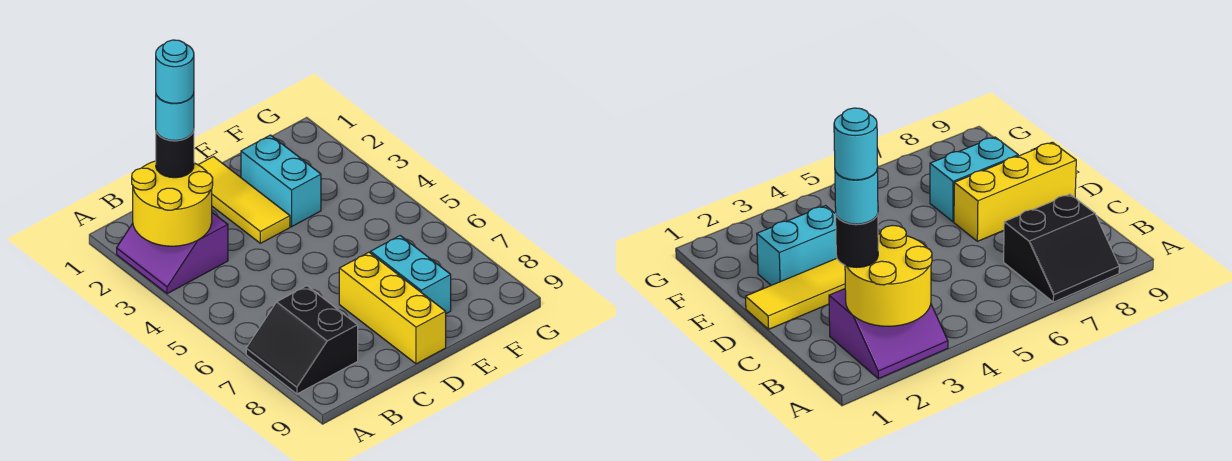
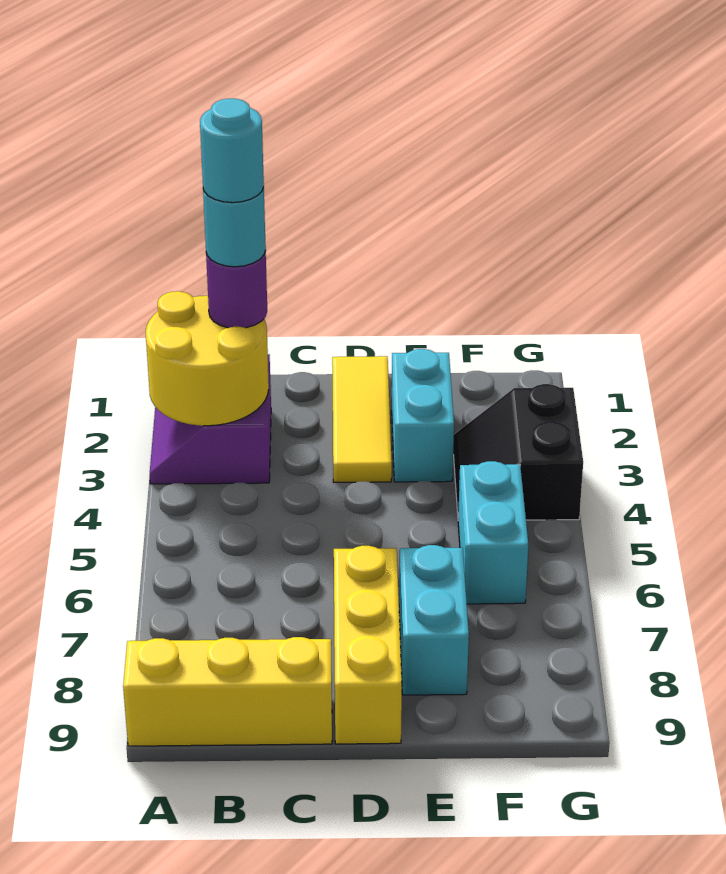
black slope A7:B8 level 1 top B -> black slope F3:G4 level 1 top G
none -> yellow brick A9:C9 level 1
black round brick B2 level 3 -> purple round brick B2 level 3
none -> cyan brick F5:F6 level 1

